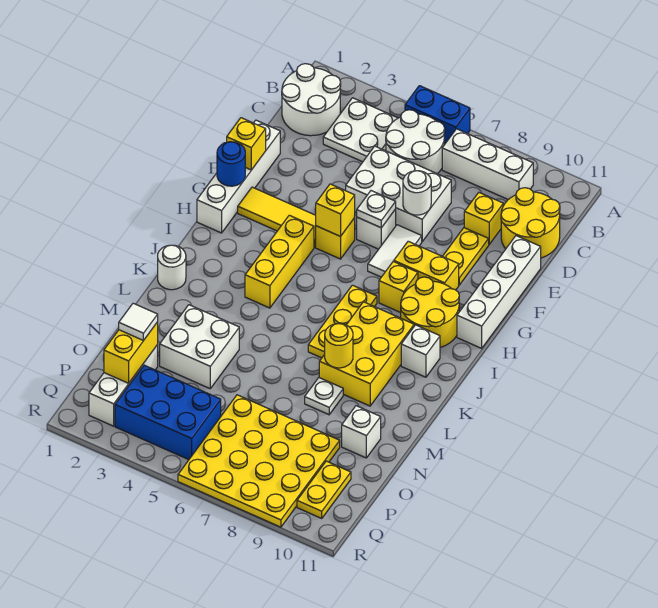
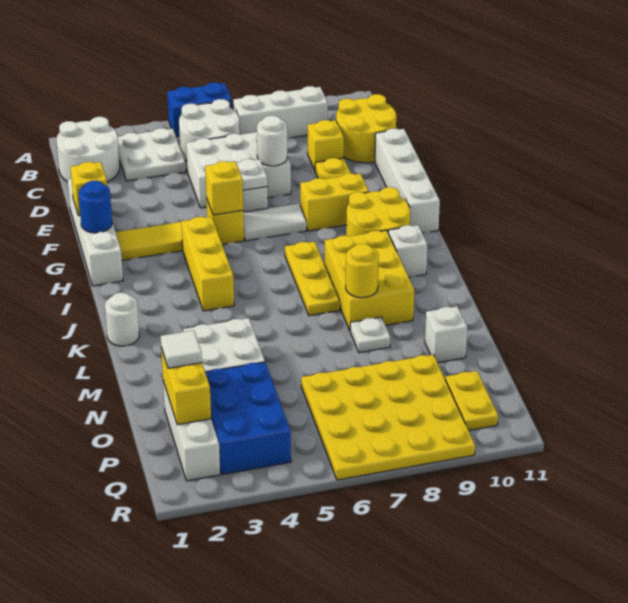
white tile F7:G7 level 1 -> white tile G6:G7 level 1
yellow brick H8 level 1 -> none
blue brick P3:Q5 level 1 -> blue brick O3:Q4 level 1

